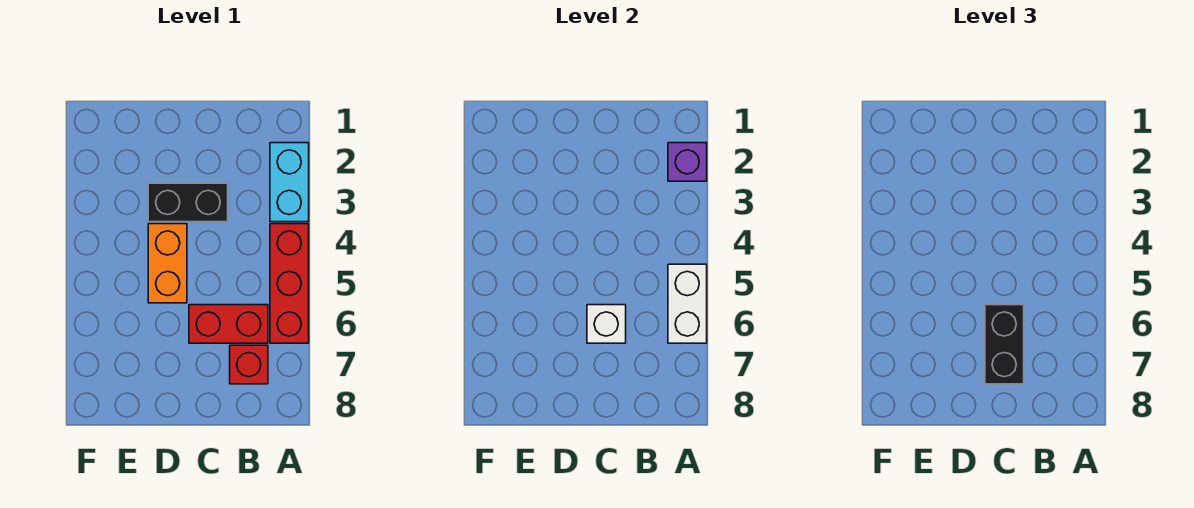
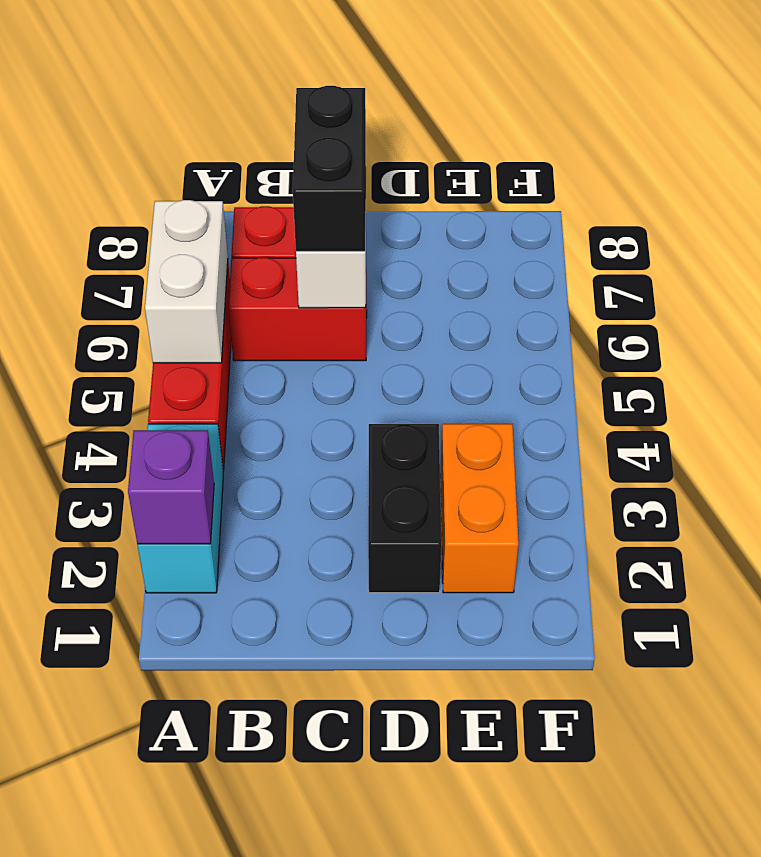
black brick C3:D3 level 1 -> black brick D2:D3 level 1
orange brick D4:D5 level 1 -> orange brick E2:E3 level 1

